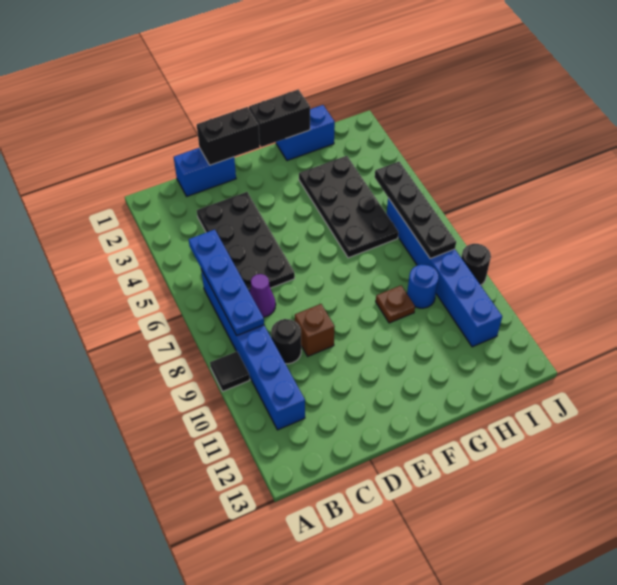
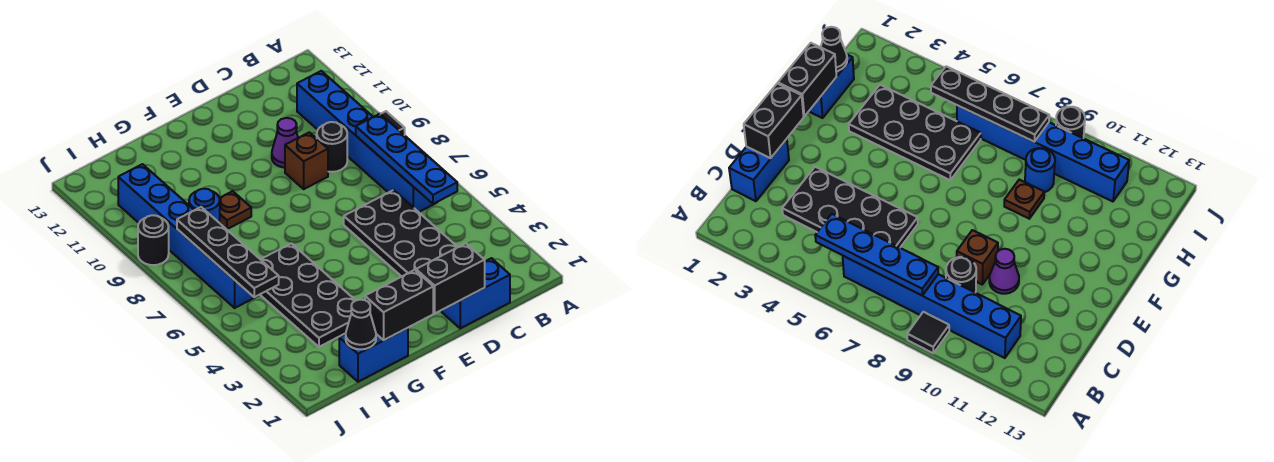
purple cone C7 level 1 -> purple cone D10 level 1
none -> black cone H1 level 2

